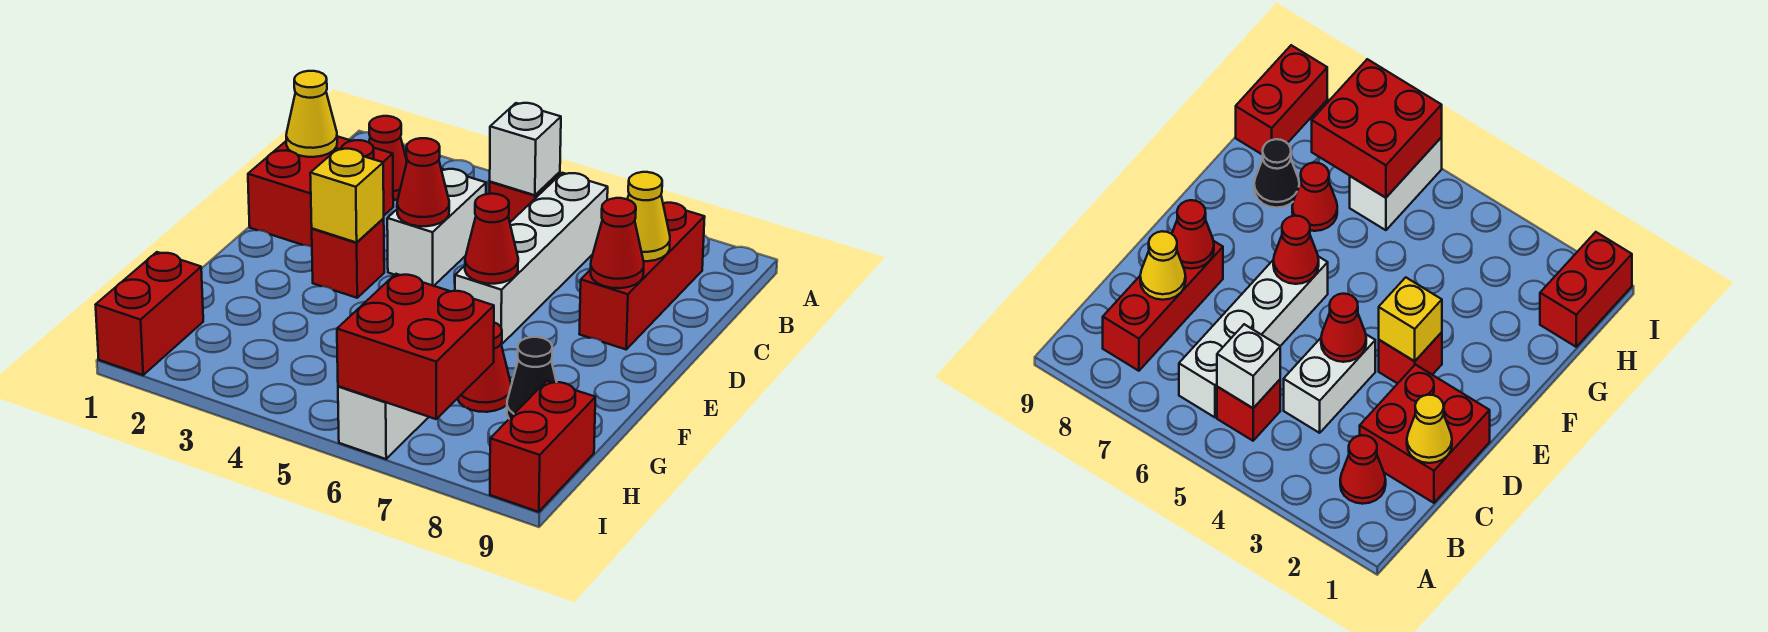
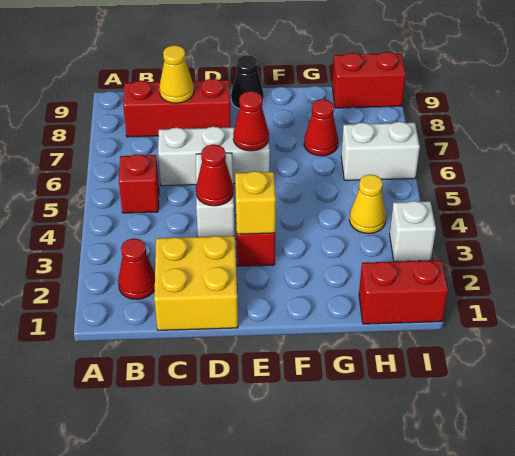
white brick B5 level 2 -> white brick I3 level 1
white brick B6:E6 level 1 -> white brick C6:E6 level 1
red brick C1:D2 level 1 -> yellow brick C1:D2 level 1
yellow cone C1 level 2 -> yellow cone H4 level 1
white brick C4:D4 level 1 -> white brick D4:D5 level 1
red cone D8 level 2 -> none
black cone G8 level 1 -> black cone E9 level 1
red brick H6:I7 level 2 -> none

